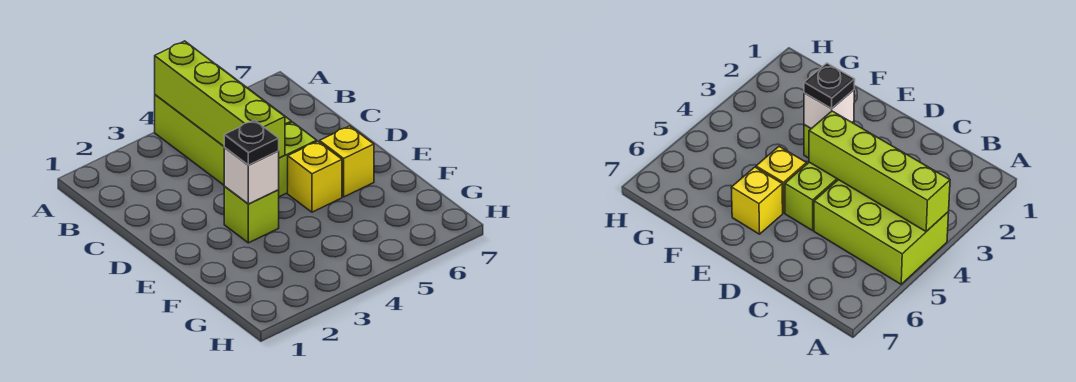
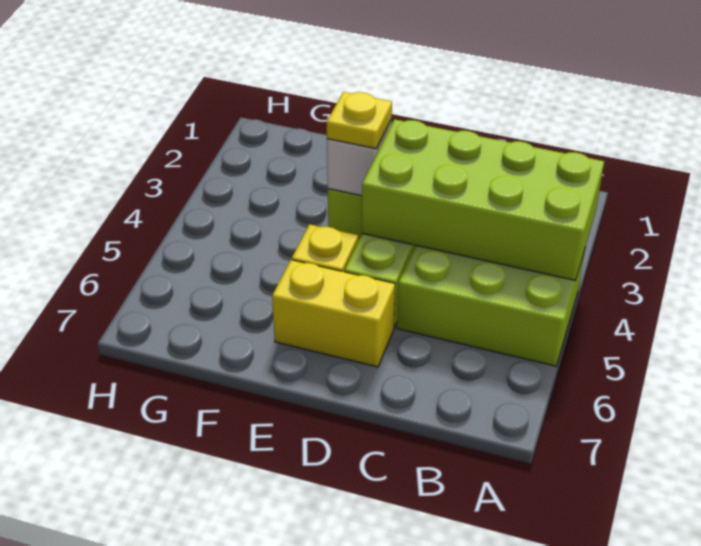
lime brick A4:D4 level 2 -> lime brick A3:D4 level 2
black plate E3 level 3 -> yellow plate E3 level 3
yellow brick E6 level 1 -> yellow brick D6:E6 level 1

